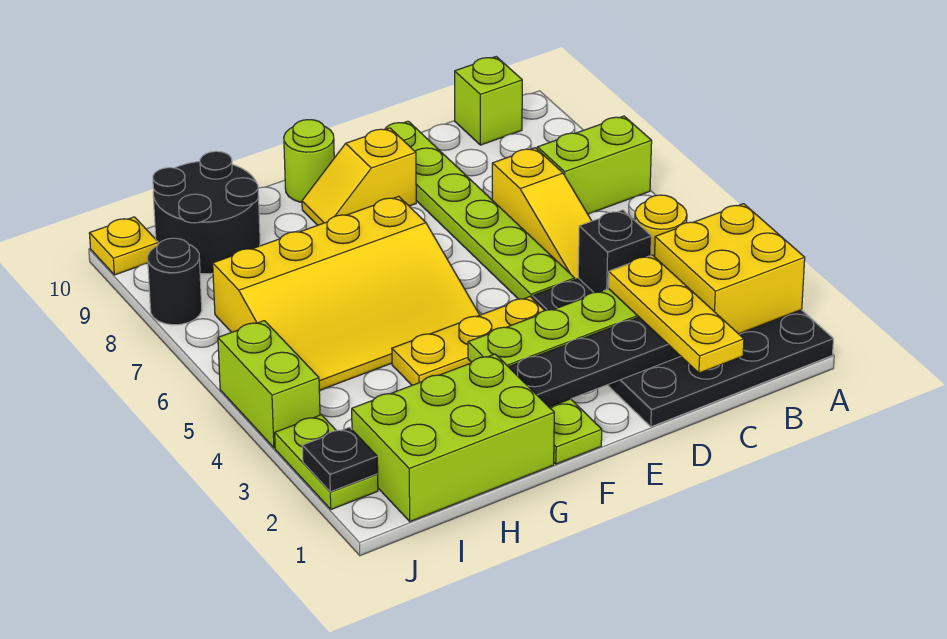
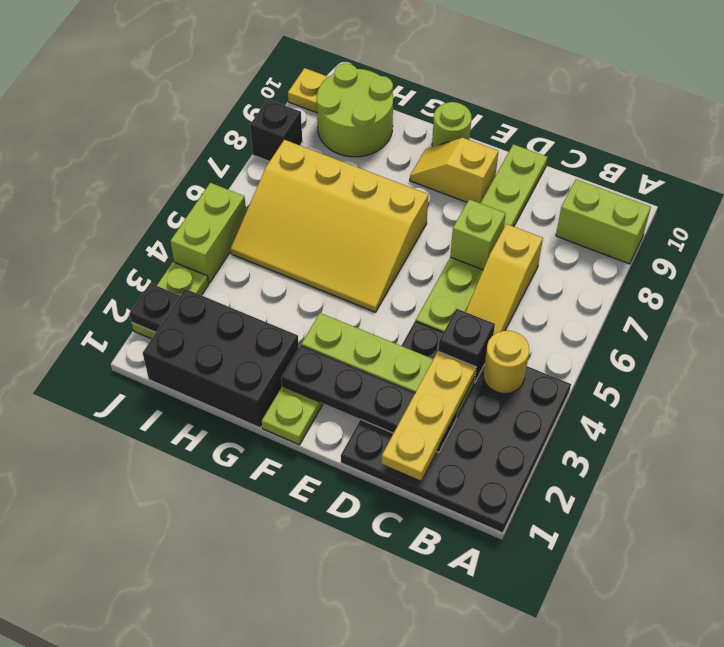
yellow brick A2:B3 level 2 -> none
lime brick A7:B7 level 1 -> lime brick A9:B9 level 1
lime brick B10 level 1 -> lime brick D7 level 2
yellow plate E4:G4 level 1 -> none
lime brick G1:I2 level 1 -> black brick G1:I2 level 1
black round brick H9:I10 level 1 -> lime round brick H9:I10 level 1
black round brick J8 level 1 -> black brick J8 level 1

